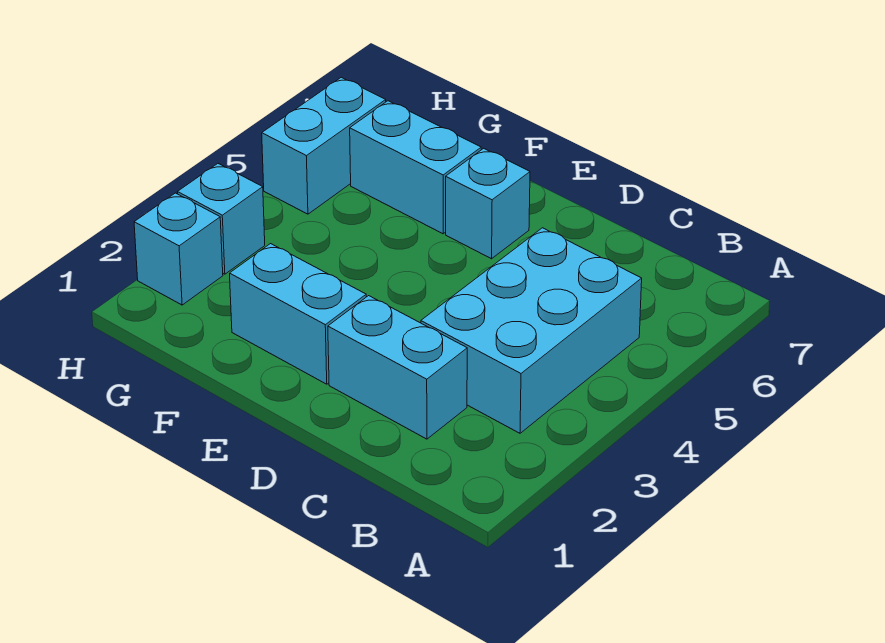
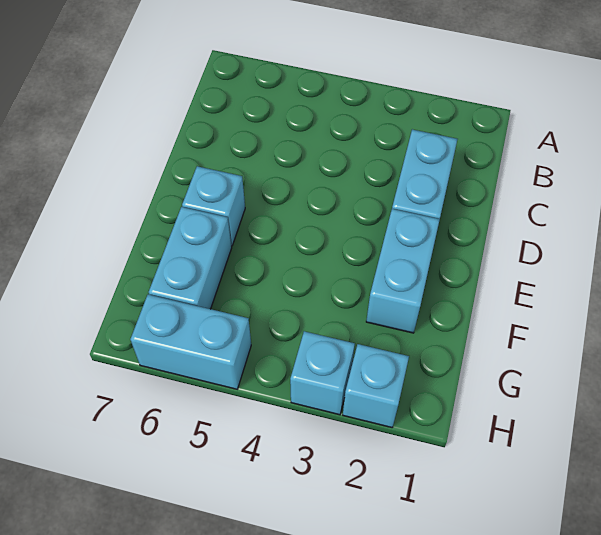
cyan brick B3:C5 level 1 -> none

